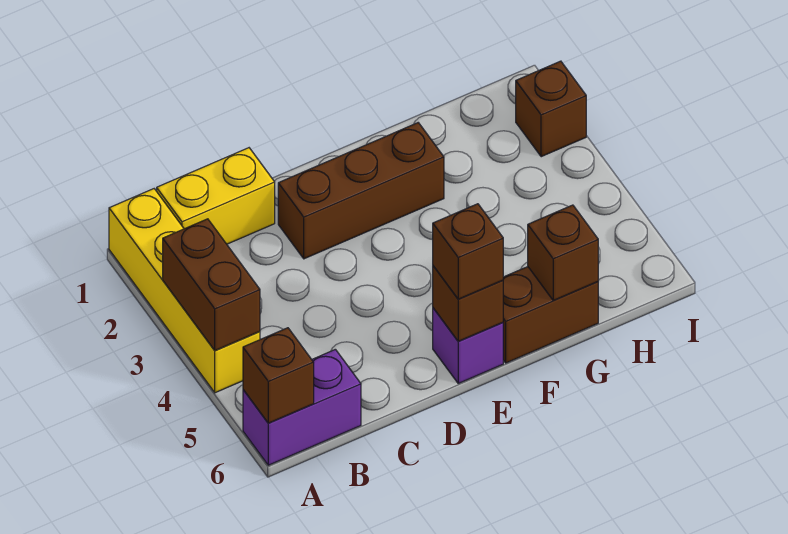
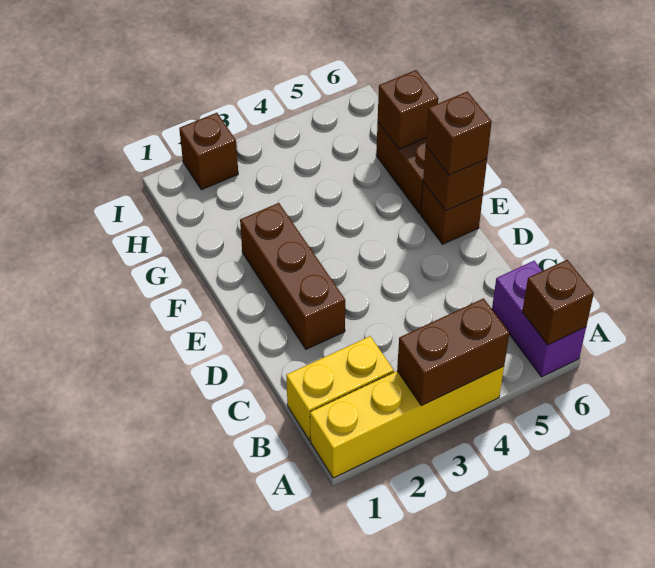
yellow brick B1:C1 level 1 -> yellow brick B1:B2 level 1
purple brick E6 level 1 -> brown brick E6 level 1

